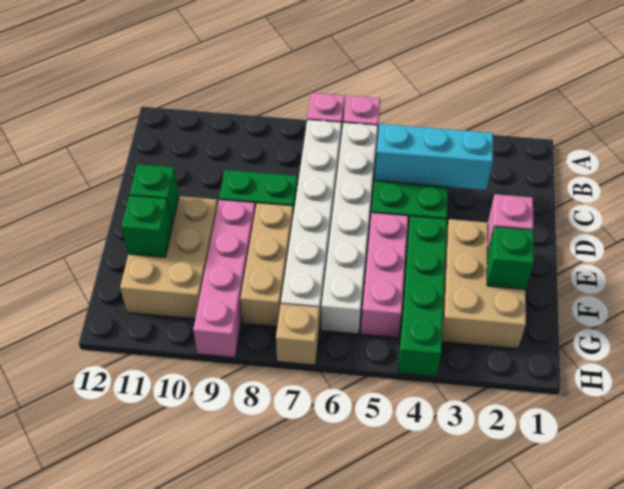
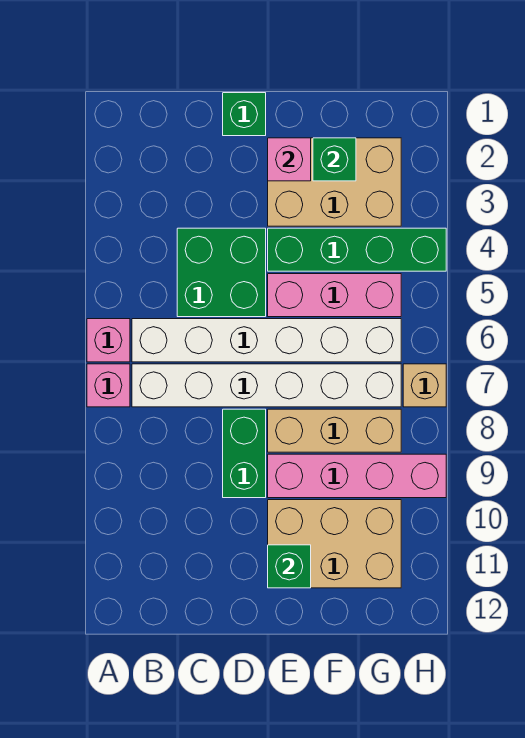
cyan brick C3:C5 level 2 -> none
green brick F11 level 2 -> green brick D1 level 1

